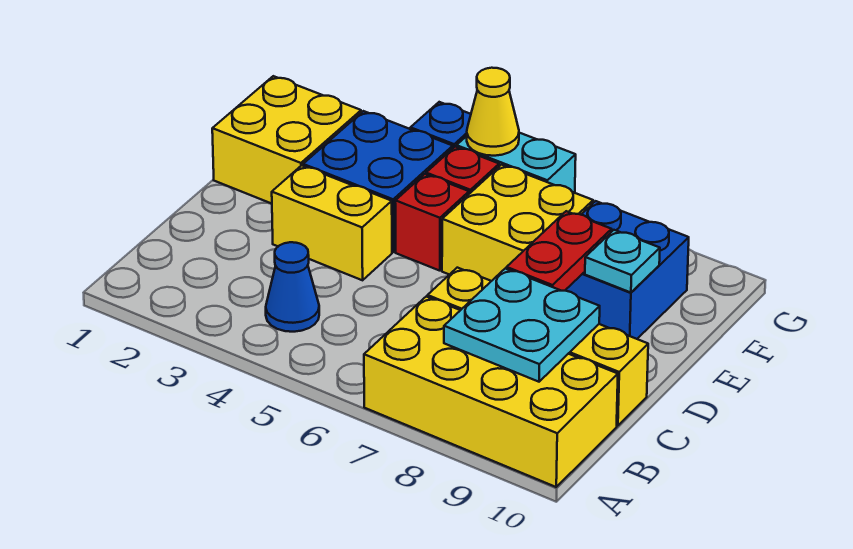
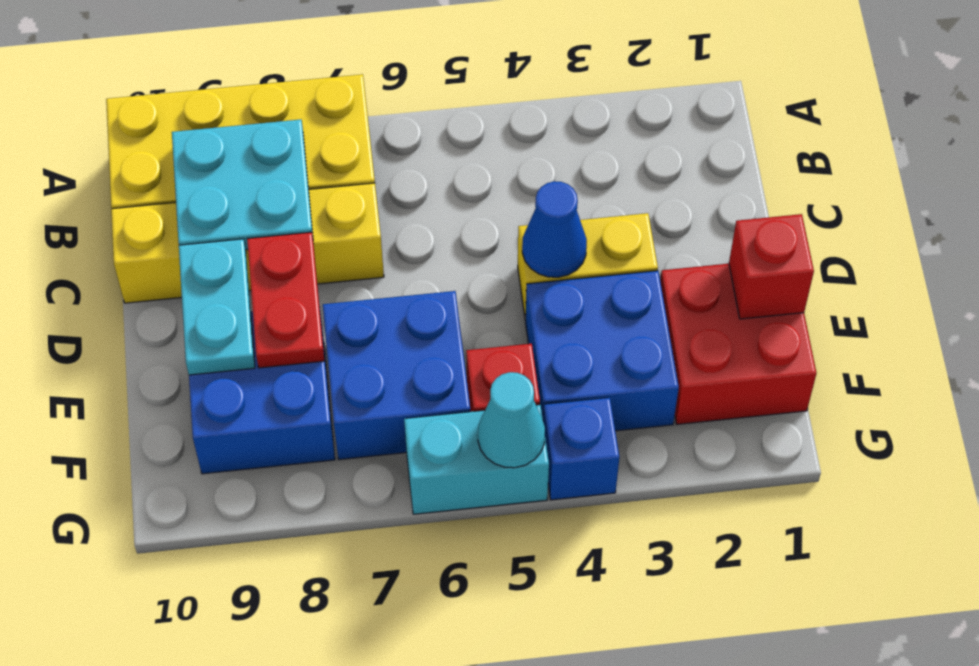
blue cone B4 level 1 -> blue cone D4 level 2
yellow brick E1:F2 level 1 -> red brick E1:F2 level 1
red brick E5 level 1 -> red brick E1 level 2
yellow brick E6:F7 level 1 -> blue brick E6:F7 level 1
cyan plate E9 level 2 -> cyan plate D9:E9 level 2
yellow cone G5 level 2 -> cyan cone G5 level 2

